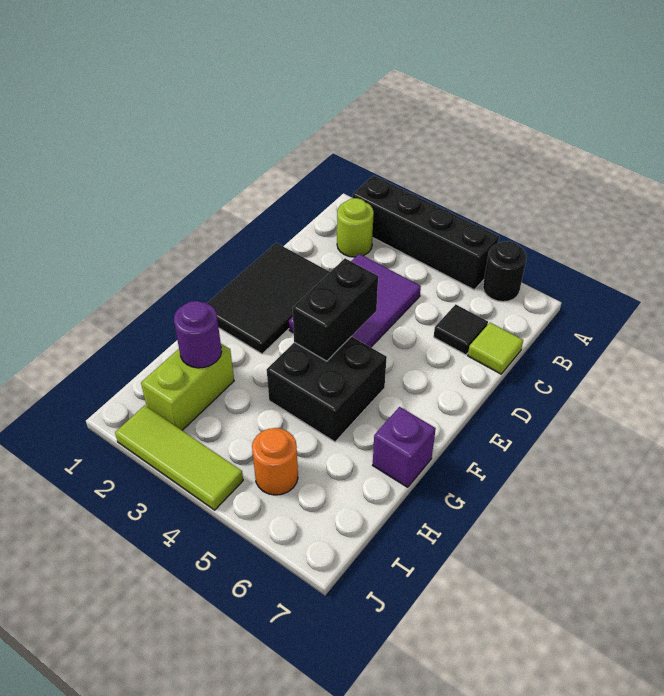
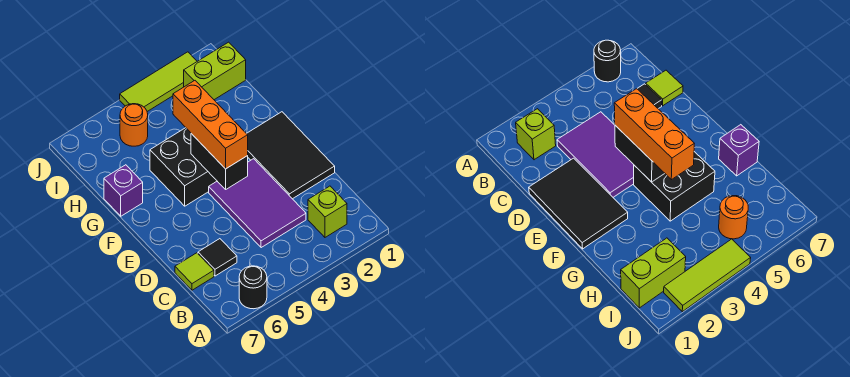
black brick A2:A5 level 1 -> none
lime round brick B2 level 1 -> lime brick B2 level 1
none -> orange brick E4:G4 level 3
lime brick H2:I2 level 1 -> lime brick I1:I2 level 1
purple round brick H2 level 2 -> none

